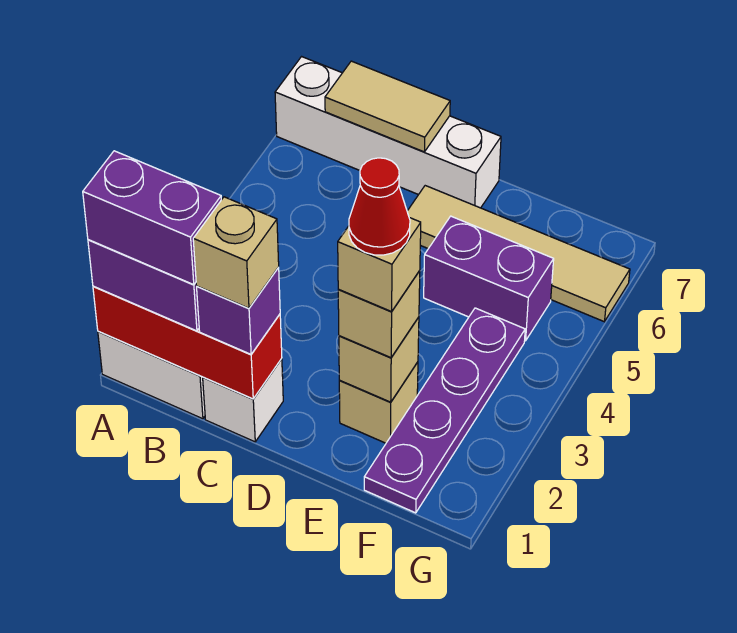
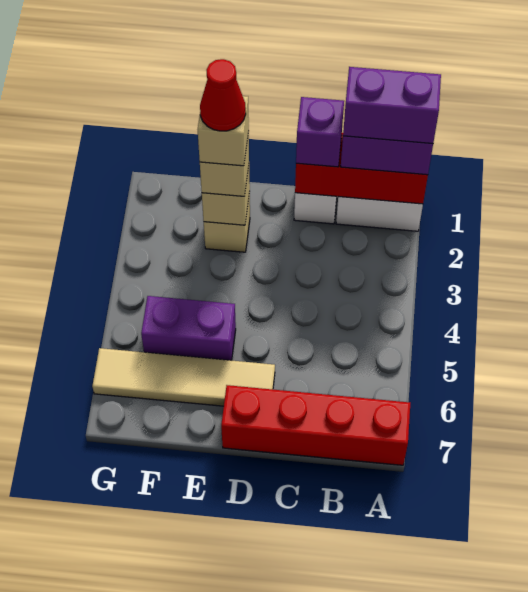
white brick A7:D7 level 1 -> red brick A7:D7 level 1
tan tile B7:C7 level 2 -> none
tan brick C1 level 4 -> none
purple plate F1:F4 level 1 -> none

